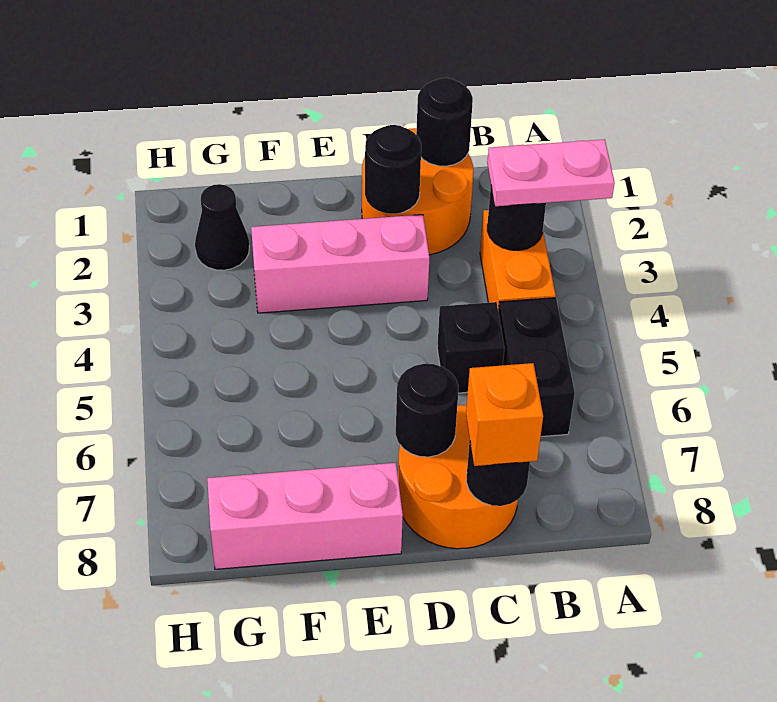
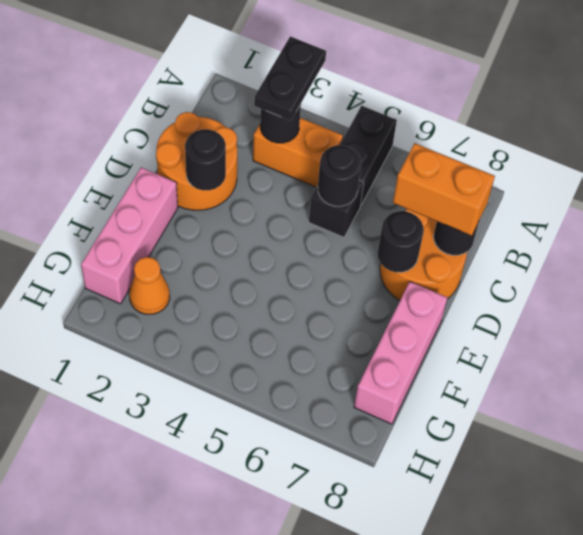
pink plate A3:B3 level 3 -> black plate A3:B3 level 3
black brick B5:B6 level 1 -> black brick A5:B5 level 1
black round brick C1 level 2 -> black round brick C5 level 2
orange brick C8 level 3 -> orange brick C7:C8 level 3
pink brick D3:F3 level 1 -> pink brick E1:G1 level 1
black cone G2 level 1 -> orange cone G2 level 1

